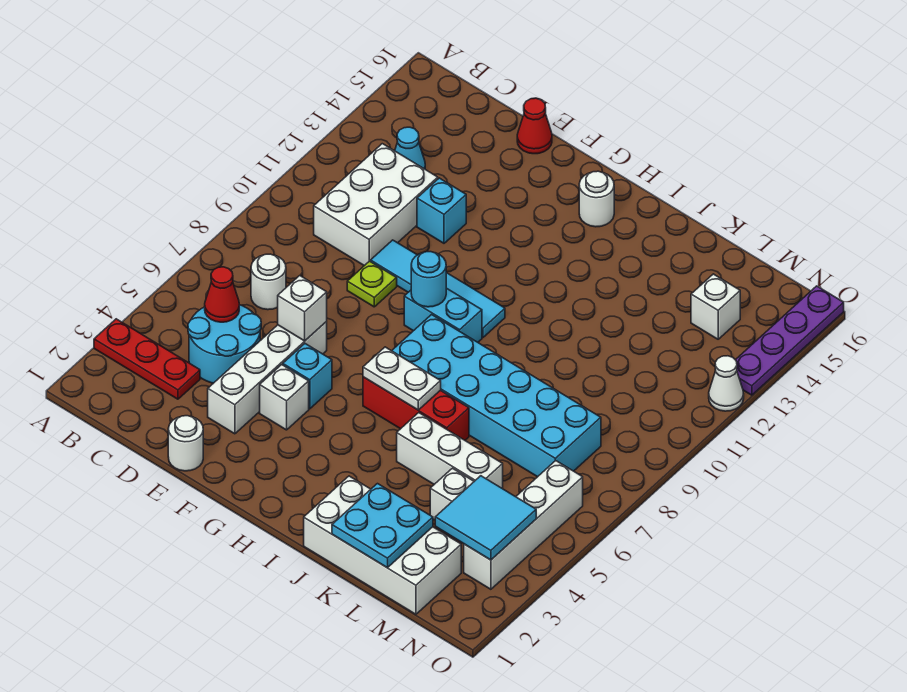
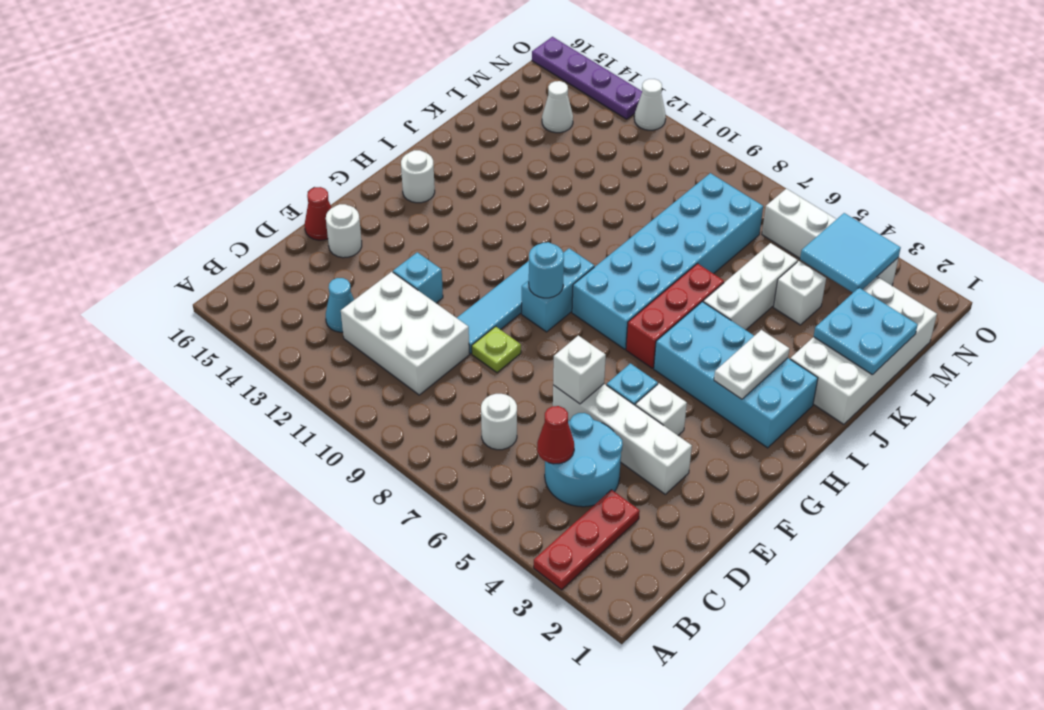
white round brick E1 level 1 -> white round brick E15 level 1
none -> cyan brick H2:I5 level 1
white plate H6:I6 level 2 -> white plate H3:I3 level 2
white brick M14 level 1 -> white cone M14 level 1

